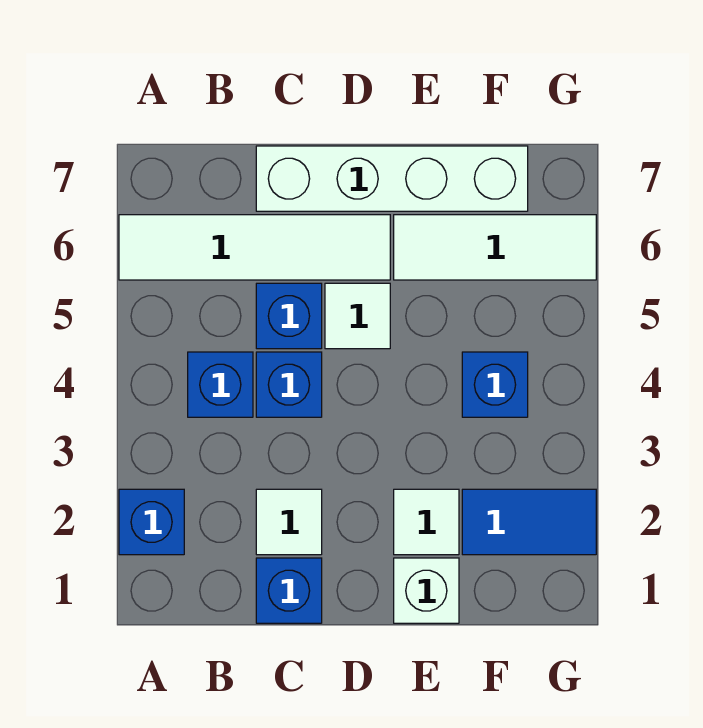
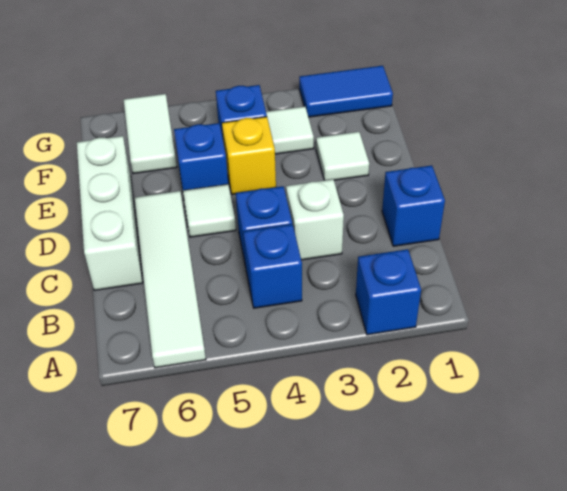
white tile C2 level 1 -> white tile F3 level 1
blue brick C5 level 1 -> blue brick E5 level 1
white brick C7:F7 level 1 -> white brick C7:E7 level 1
white brick E1 level 1 -> white brick C3 level 1
none -> yellow brick E4 level 1
white tile E6:G6 level 1 -> white tile F6:G6 level 1
blue tile F2:G2 level 1 -> blue tile G1:G2 level 1

